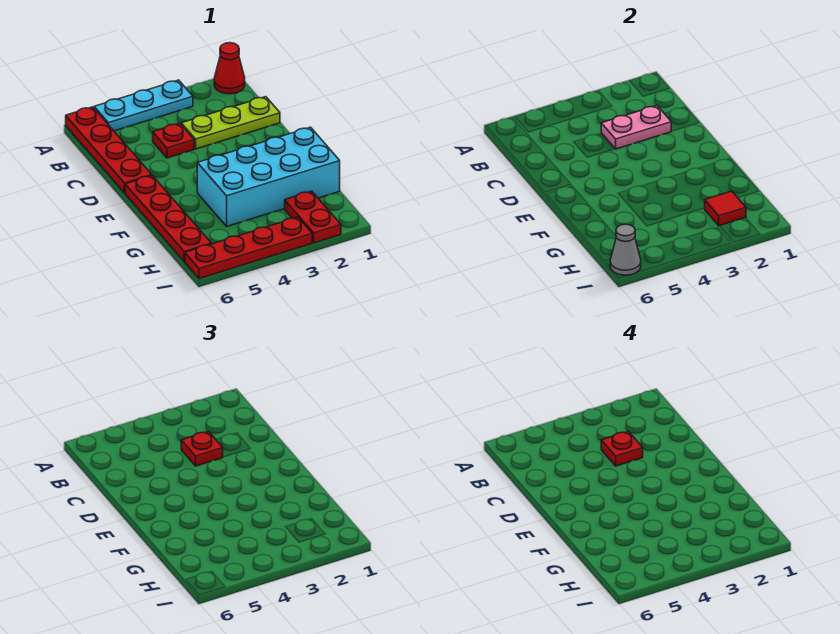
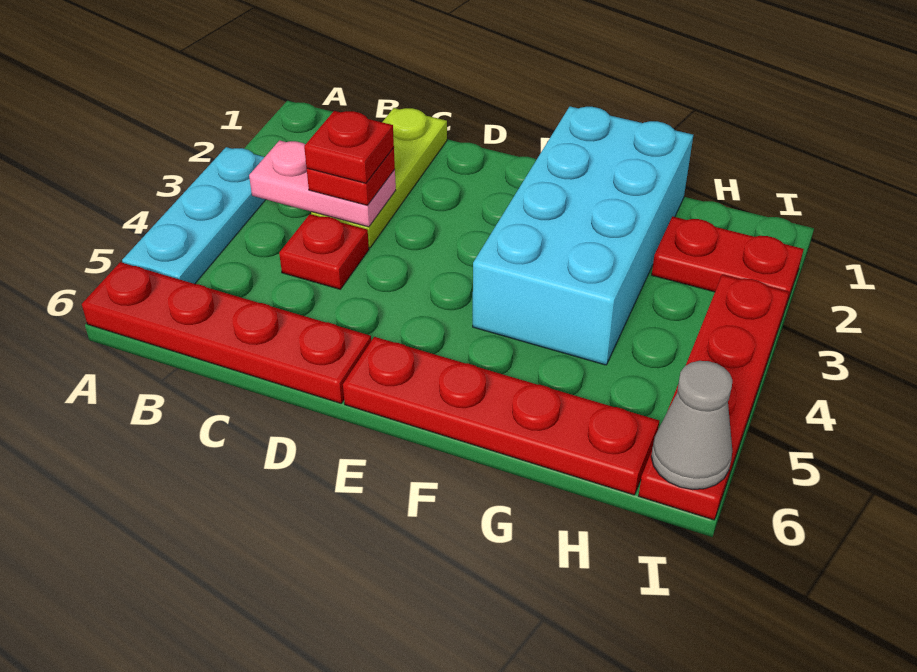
red cone A1 level 1 -> none
pink plate C2:C3 level 2 -> pink plate B3:C3 level 2
red tile H2 level 2 -> none

